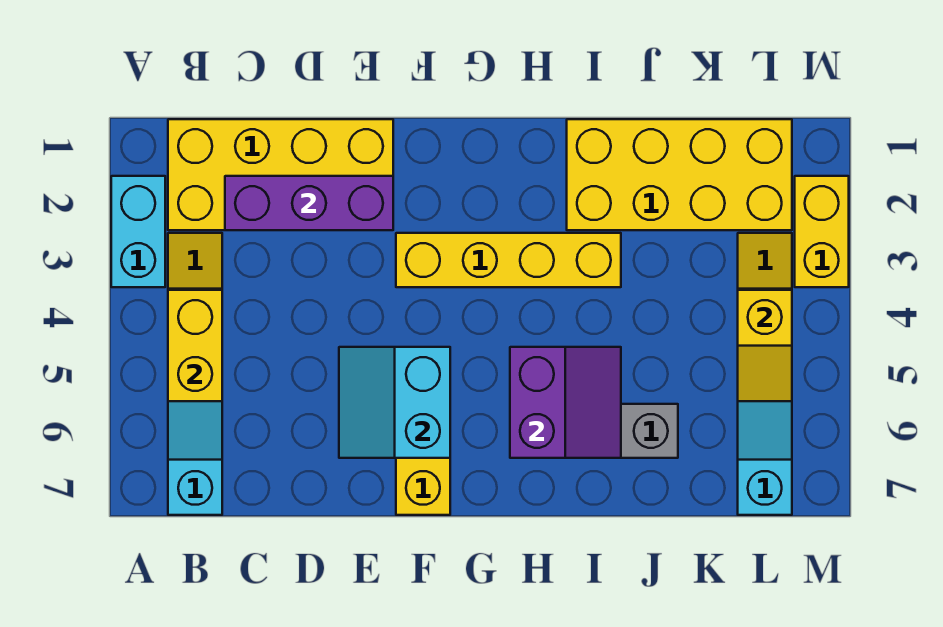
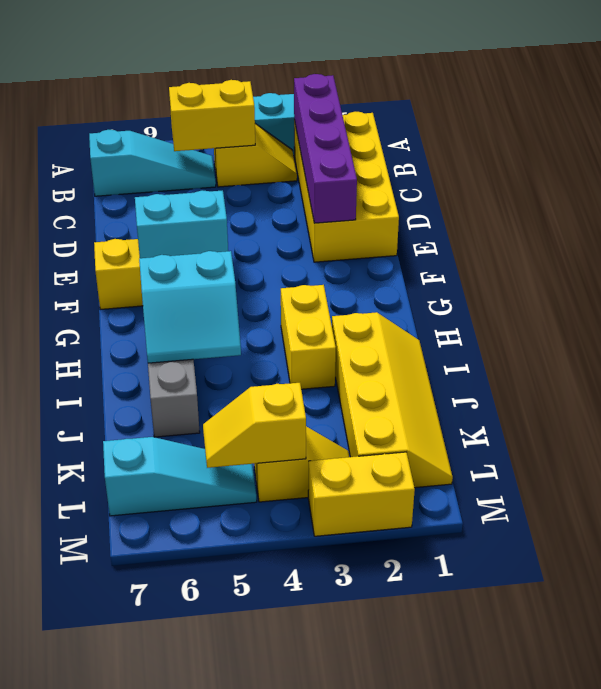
purple brick C2:E2 level 2 -> purple brick B2:E2 level 2
yellow brick F3:I3 level 1 -> yellow brick H3:I3 level 1
purple slope H5:I6 level 2 top H -> cyan slope H5:I6 level 2 top H
yellow brick I1:L2 level 1 -> yellow slope I1:L2 level 1 top 2

